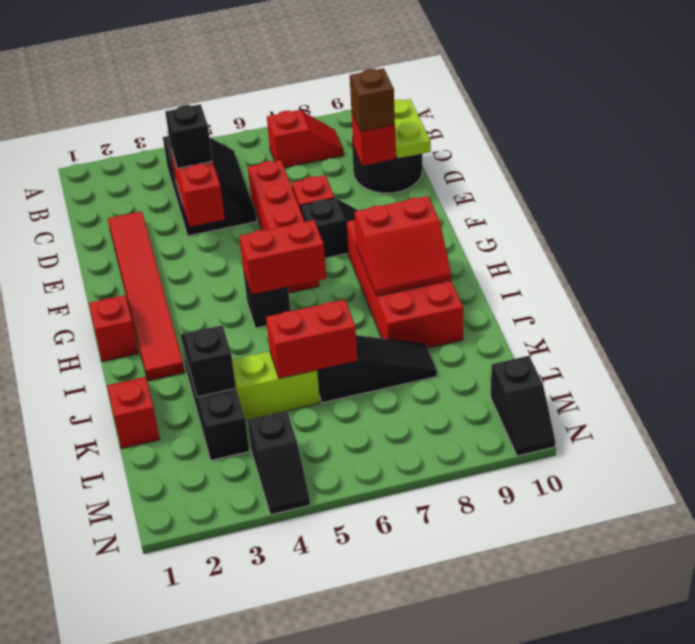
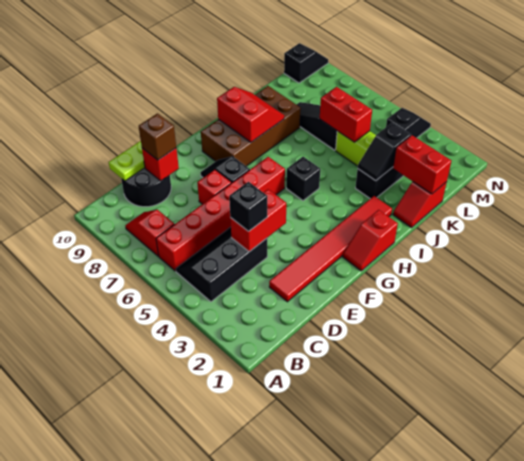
red brick D6:G6 level 1 -> red brick B6:G6 level 1
red brick G8:J9 level 1 -> brown brick G8:J9 level 1
red brick H5:H6 level 2 -> red brick K1:K2 level 2

